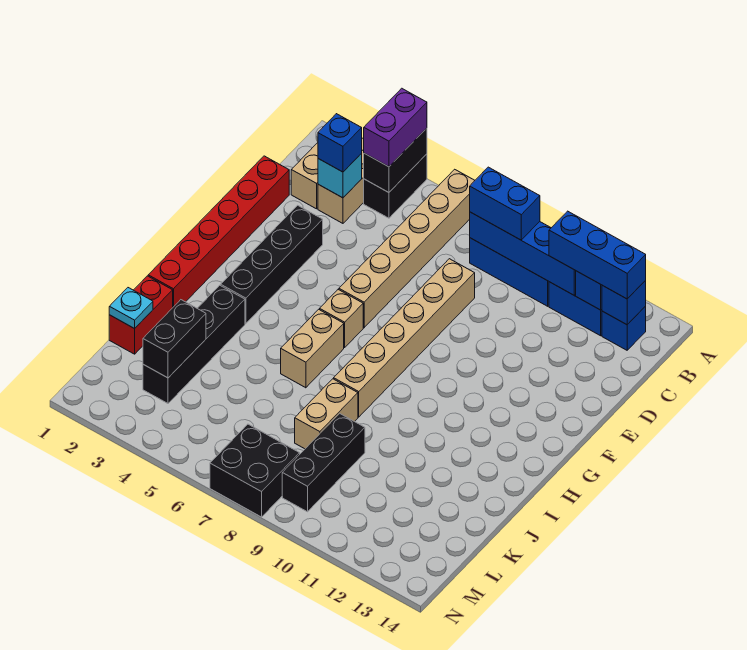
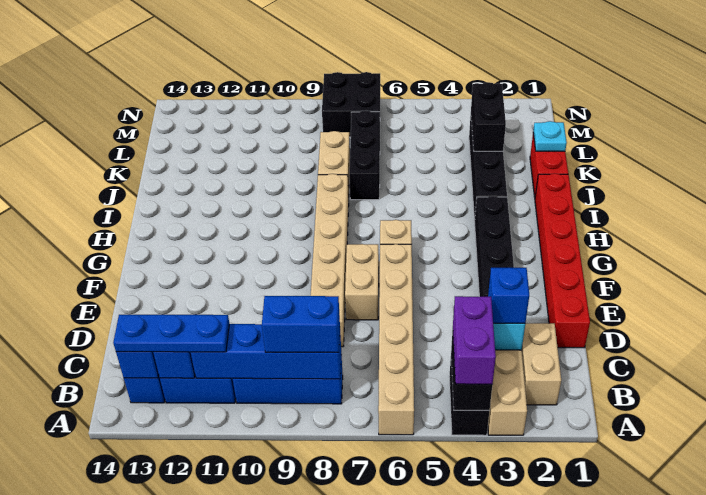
blue brick B11:B13 level 3 -> blue plate B11:B13 level 3
tan brick H6:I6 level 1 -> tan brick E7:F7 level 1
black brick K9:M9 level 1 -> black brick J7:L7 level 1

